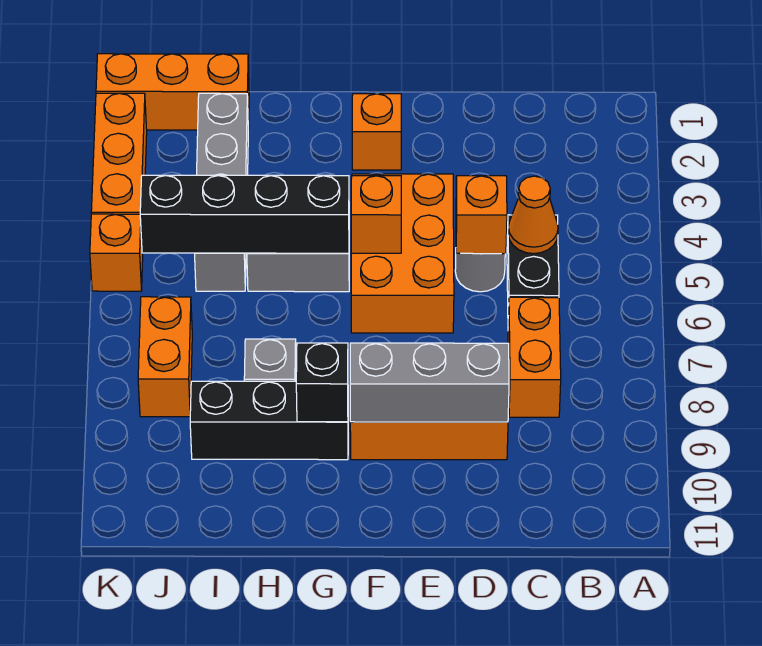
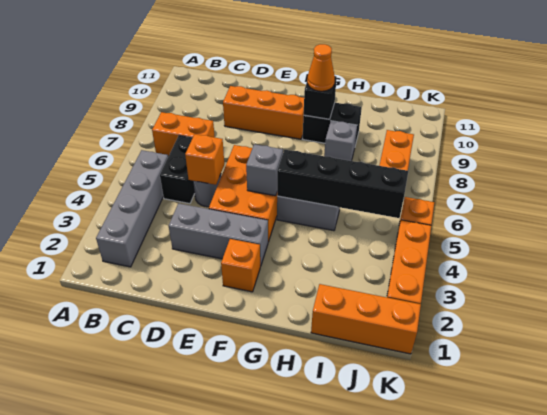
orange cone C5 level 2 -> orange cone G9 level 3
orange brick C7:C8 level 1 -> orange brick B7:C7 level 1
grey brick D9:F9 level 2 -> grey brick D3:F3 level 1
orange brick F5 level 2 -> grey brick F5 level 2
black brick G9:I9 level 1 -> black brick G9:H9 level 1
grey brick I2:I5 level 1 -> grey brick B2:B5 level 1

